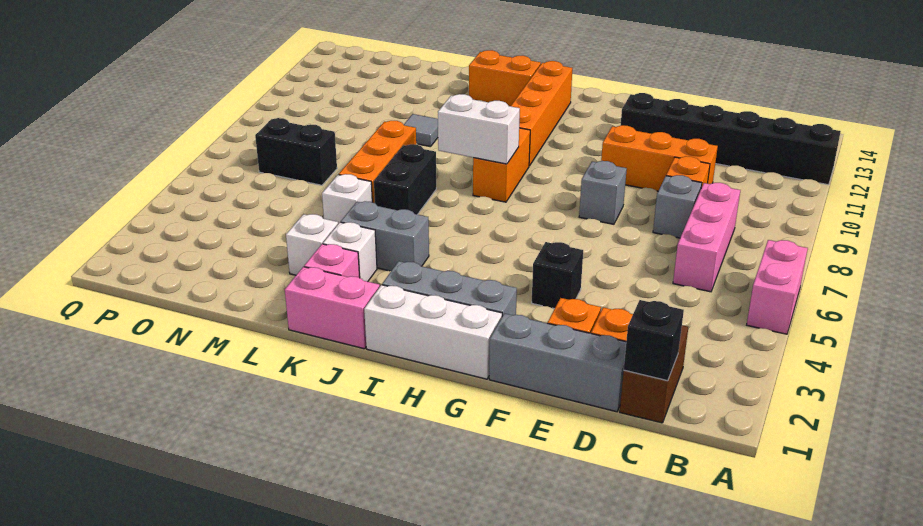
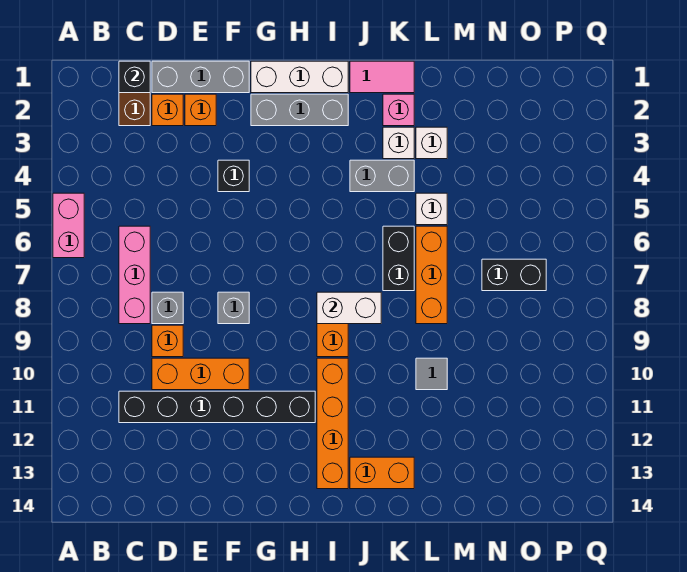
black brick A12:F12 level 1 -> black brick C11:H11 level 1
pink brick J1:K1 level 1 -> pink tile J1:K1 level 1

